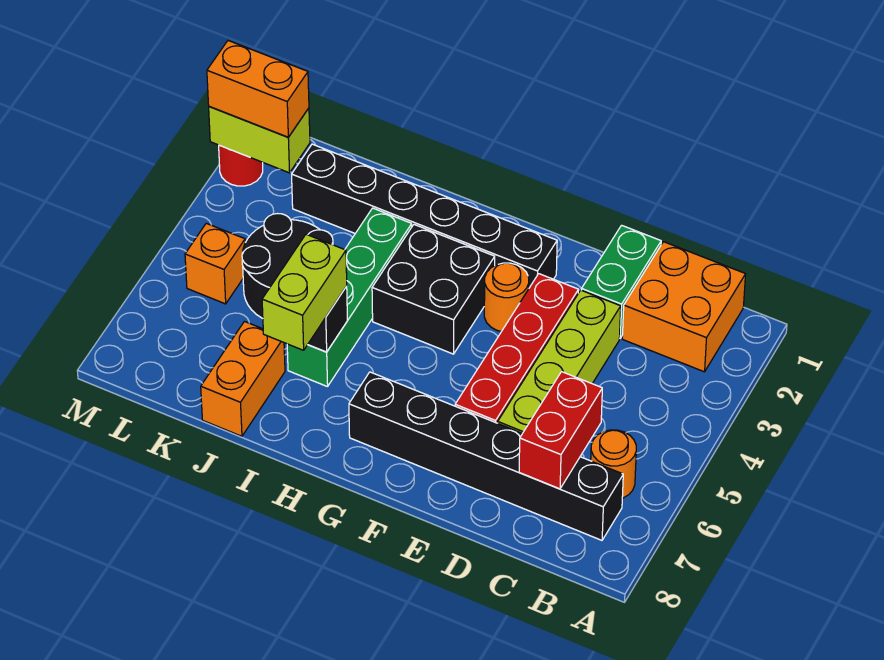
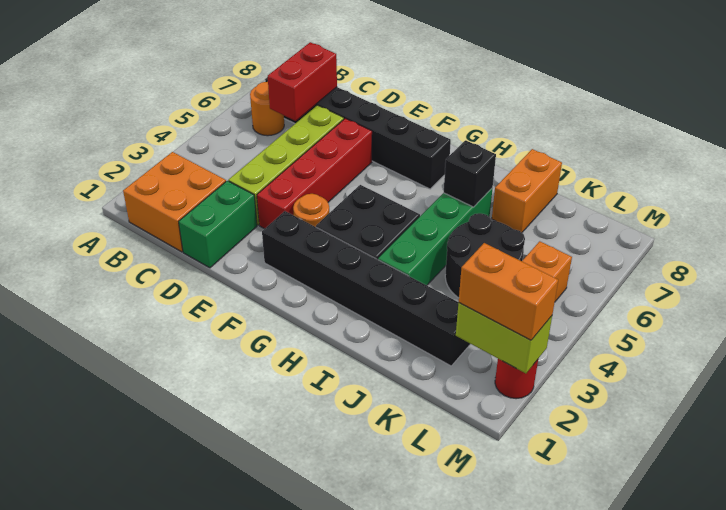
lime brick I6:I7 level 3 -> none

